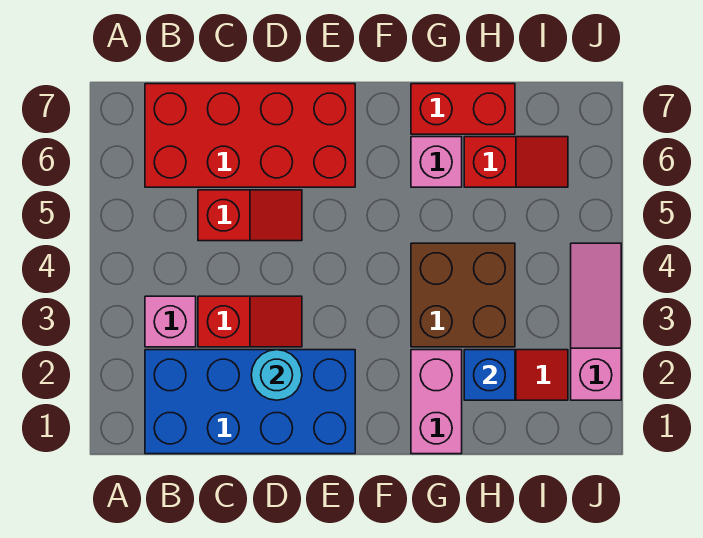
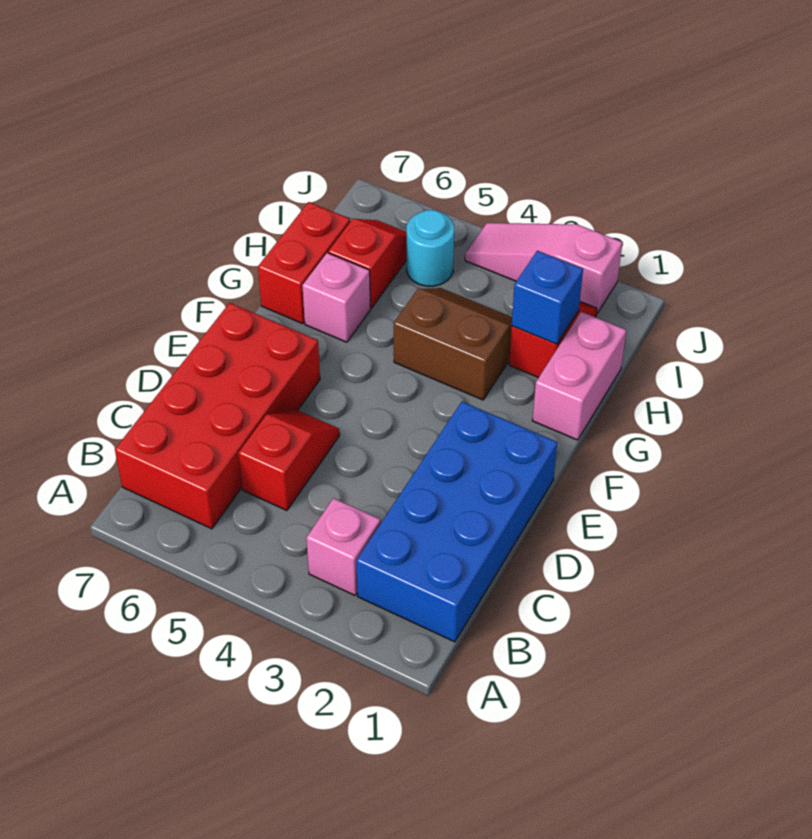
red slope C3:D3 level 1 top C -> none
cyan round brick D2 level 2 -> cyan round brick I5 level 1
pink brick G1:G2 level 1 -> pink brick G1:H1 level 1
brown brick G3:H4 level 1 -> brown slope G3:H4 level 1 top G

